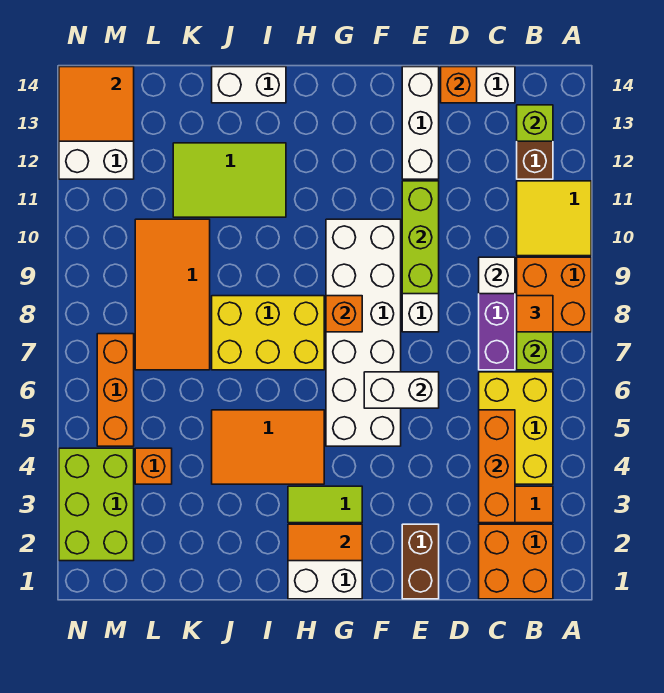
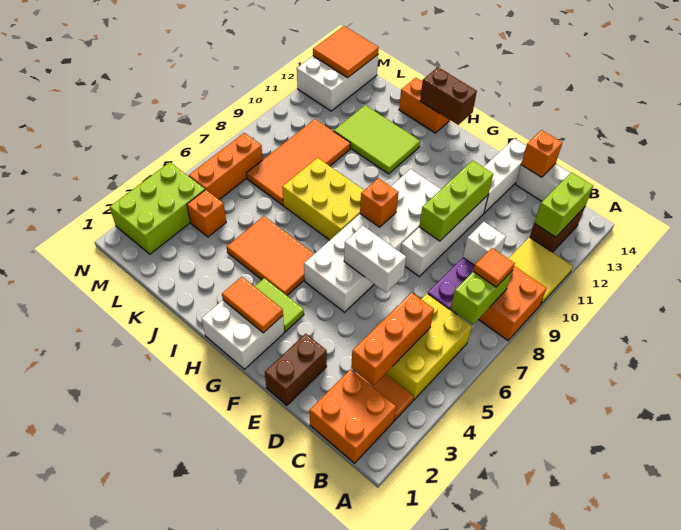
lime brick B13 level 2 -> lime brick B12:B13 level 2
none -> brown brick H14:I14 level 2
white brick I14:J14 level 1 -> orange brick I14:J14 level 1

